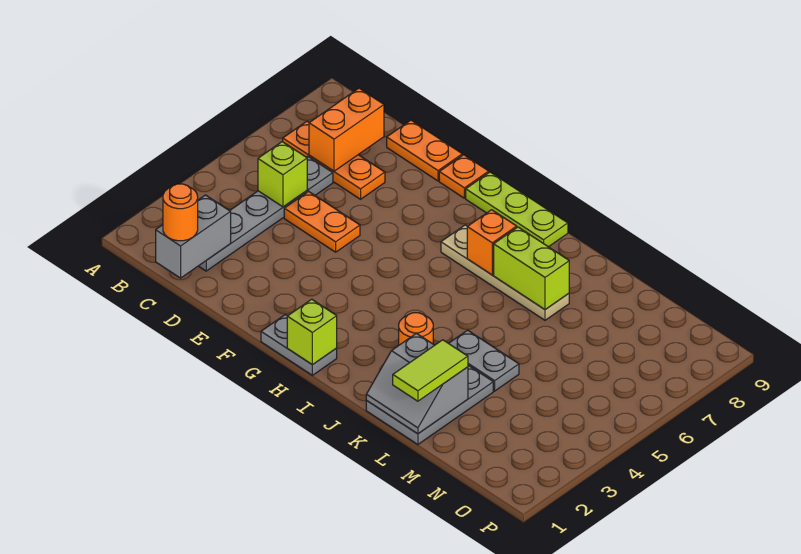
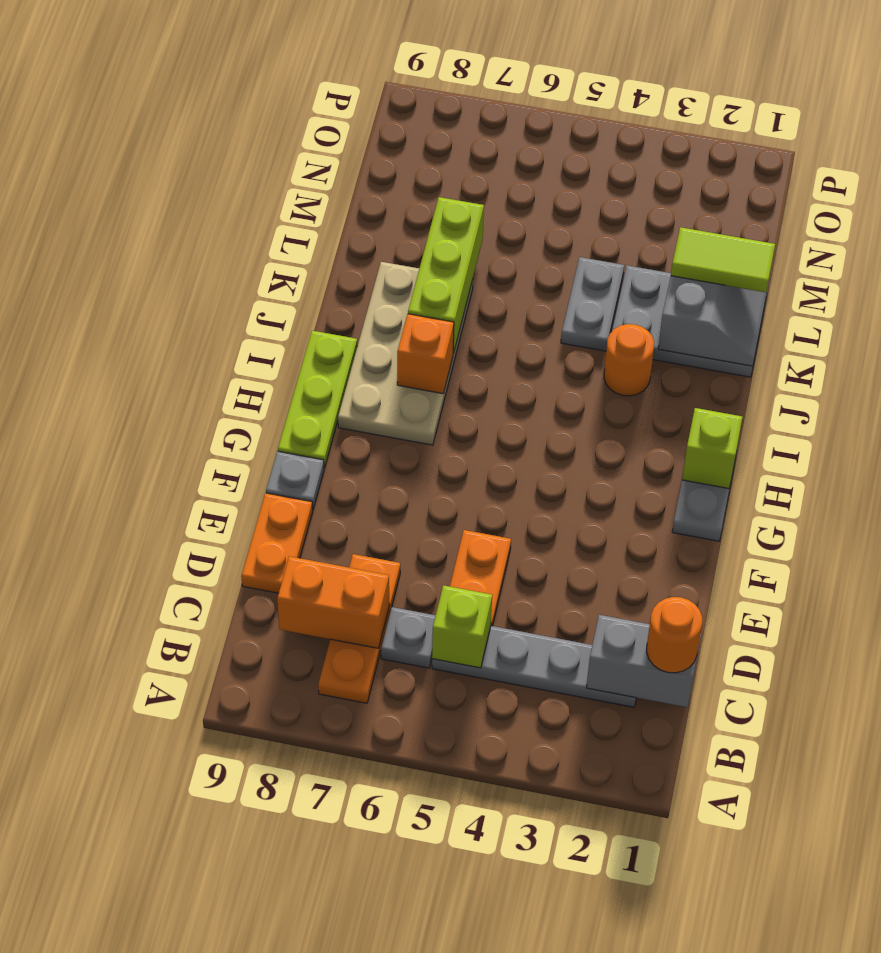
orange plate F9 level 1 -> grey plate F9 level 1
tan plate H7:K7 level 1 -> tan plate H7:K8 level 1
lime brick J7:K7 level 2 -> lime brick J7:L7 level 2

